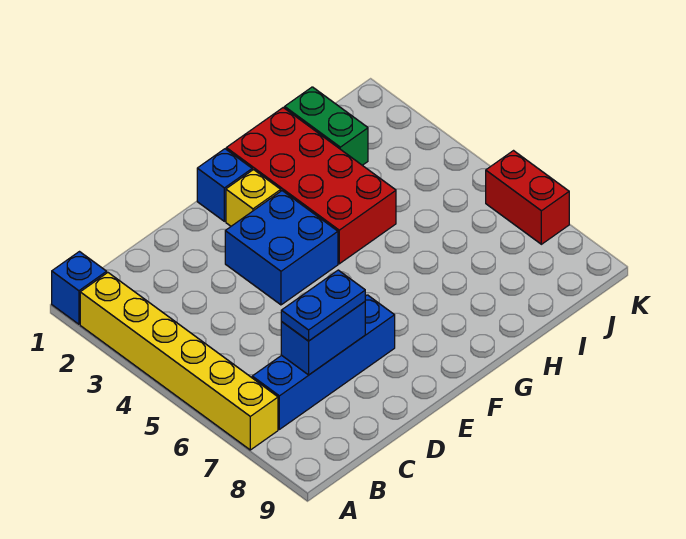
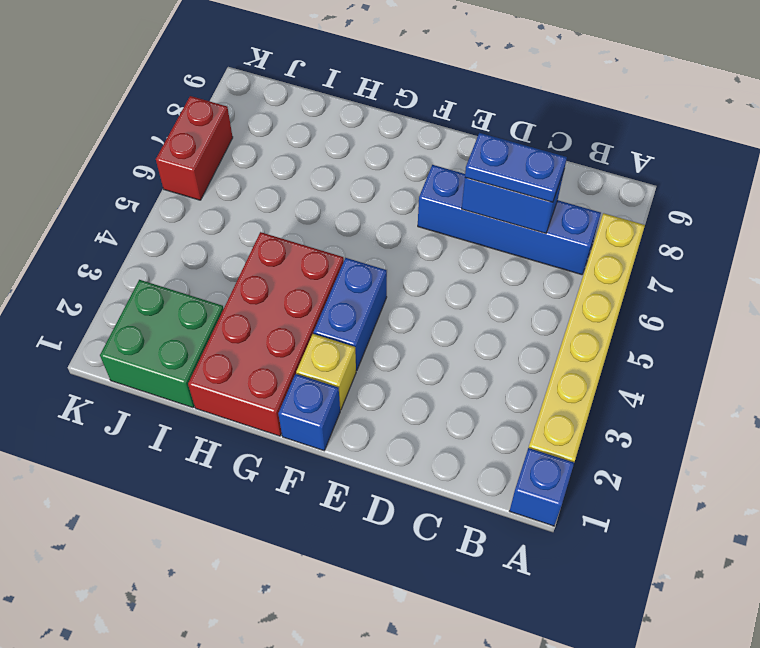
blue brick E3:F4 level 1 -> blue brick F3:F4 level 1
green brick I1:I2 level 1 -> green brick I1:J2 level 1

